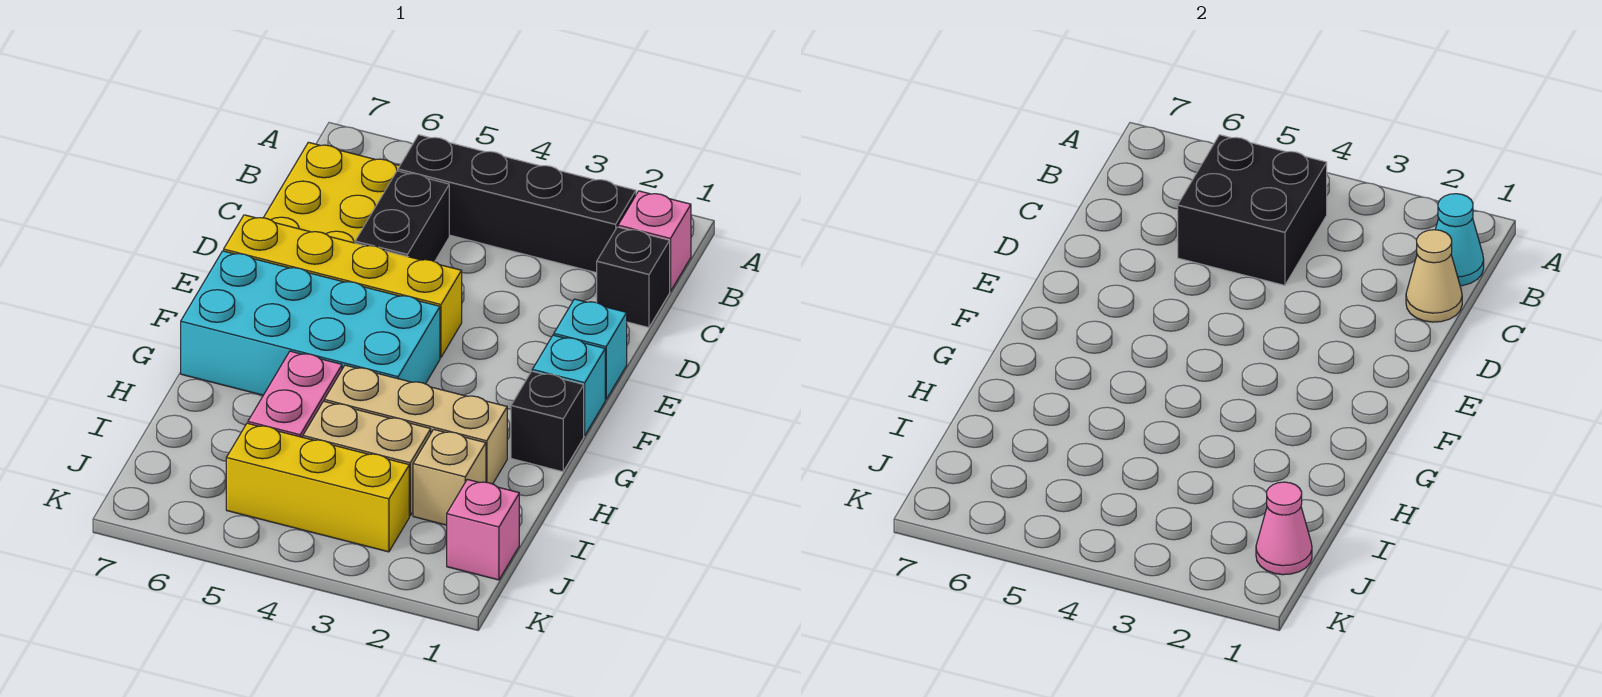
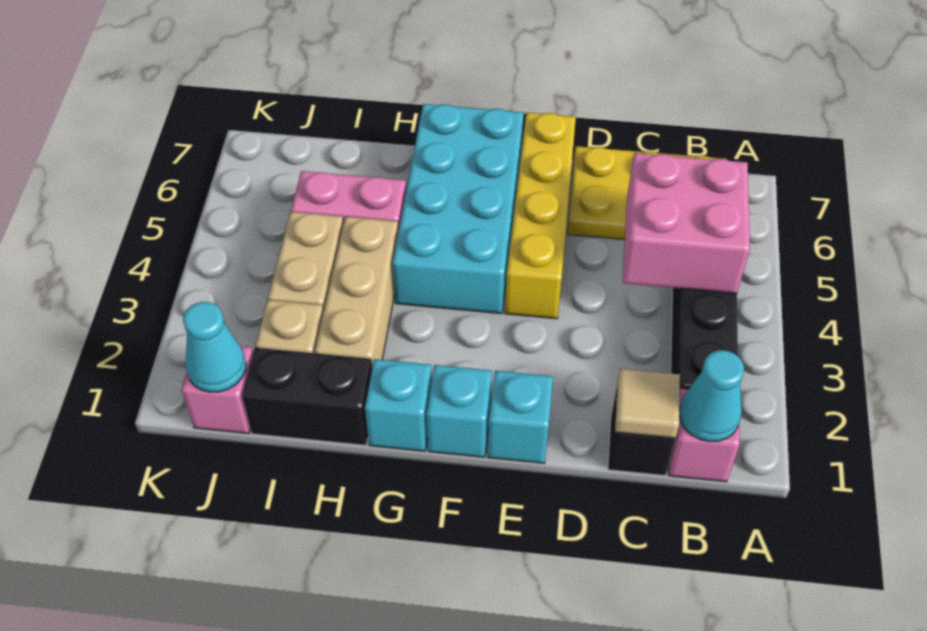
black brick B4:C5 level 2 -> pink brick B4:C5 level 2
tan cone C1 level 2 -> tan tile C1 level 2
black brick C5:D5 level 1 -> black brick H1:I1 level 1
black brick G1 level 1 -> cyan brick G1 level 1
pink cone J1 level 2 -> cyan cone J1 level 2
yellow brick J3:J5 level 1 -> none

